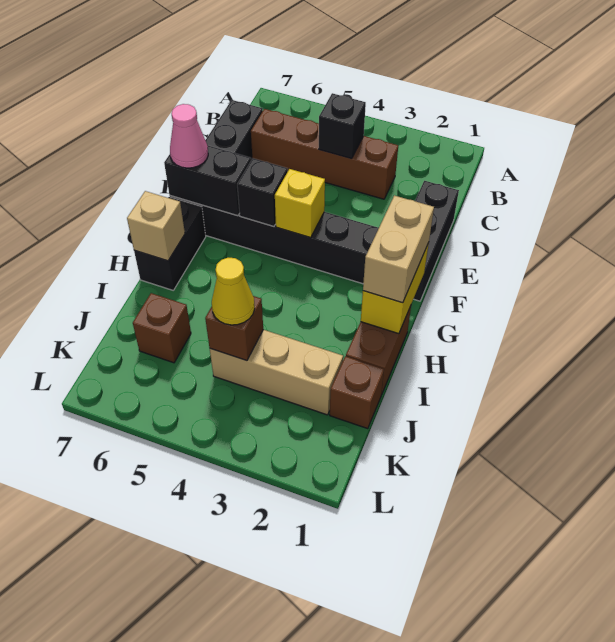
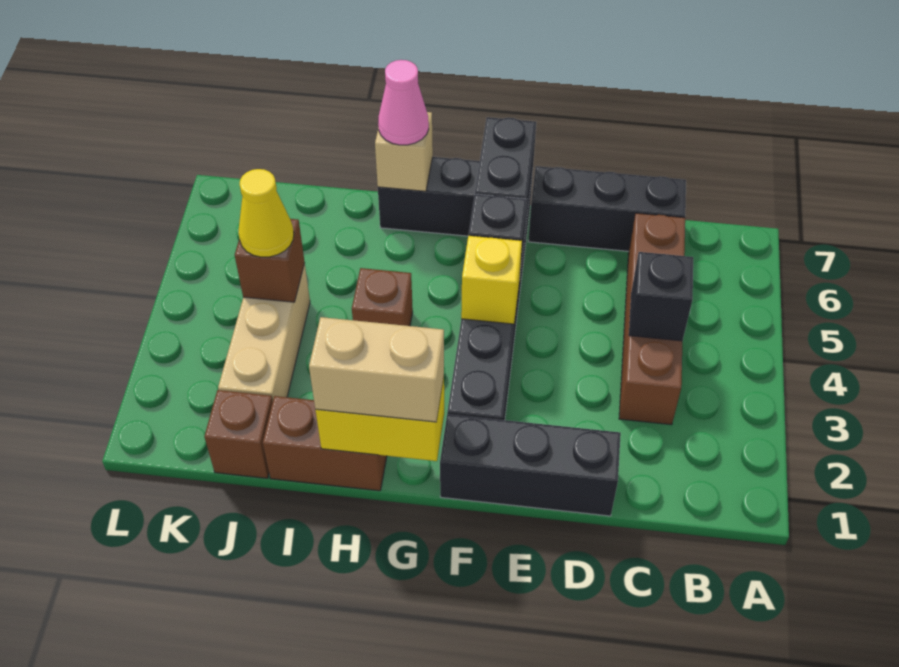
pink cone F7 level 3 -> pink cone H7 level 3
brown brick J6 level 1 -> brown brick H4 level 1

